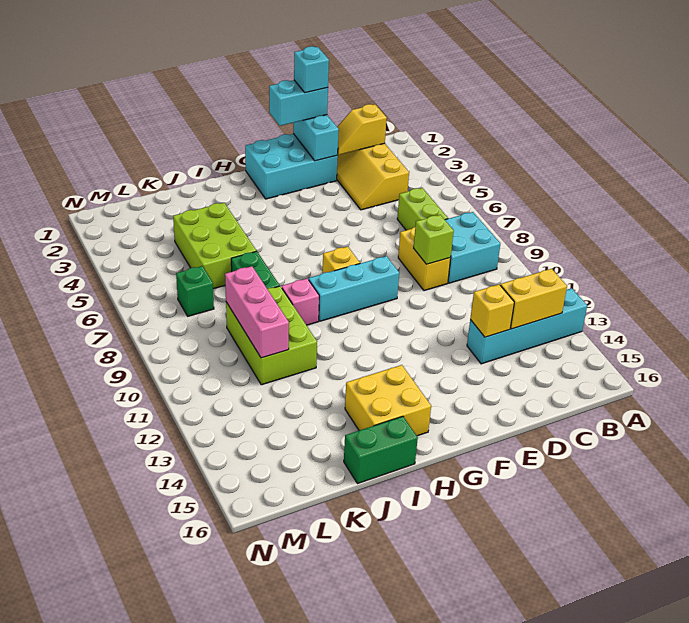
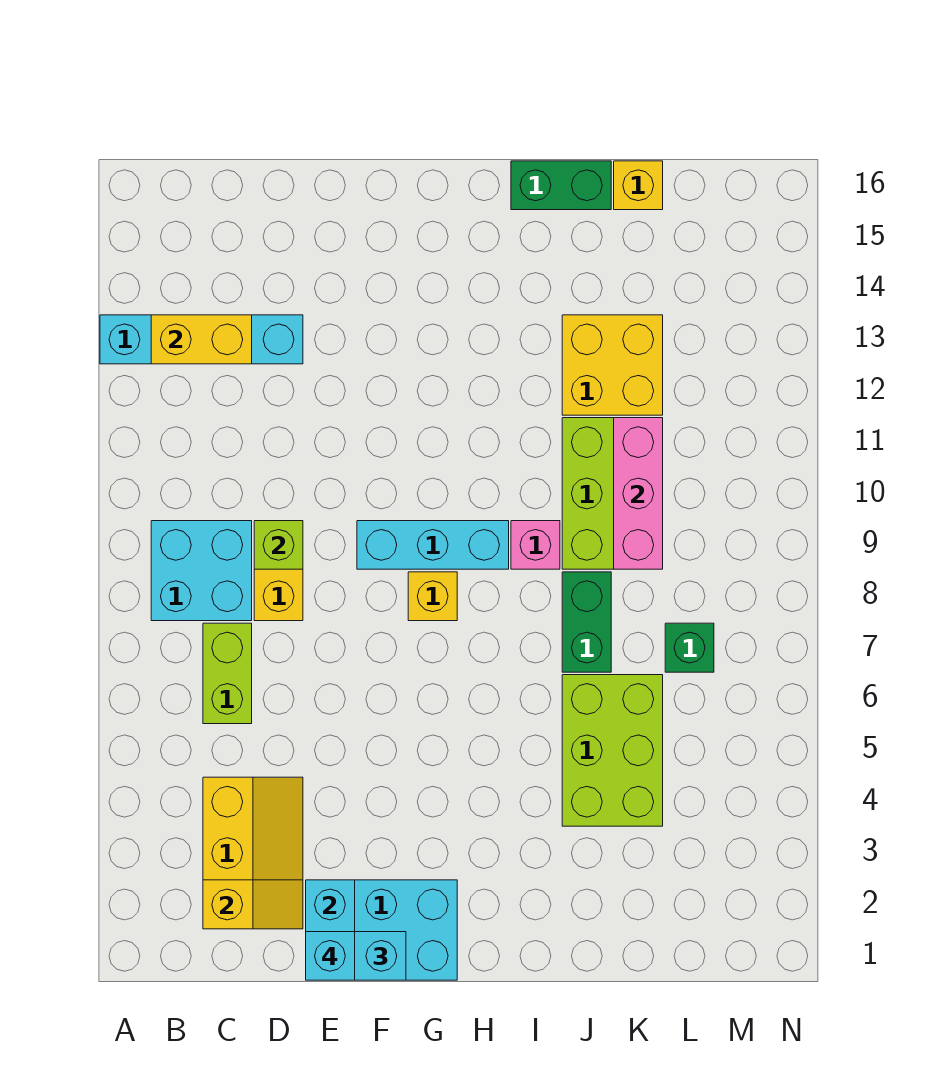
yellow brick D13 level 2 -> yellow brick K16 level 1
yellow brick H14:I15 level 1 -> yellow brick J12:K13 level 1

